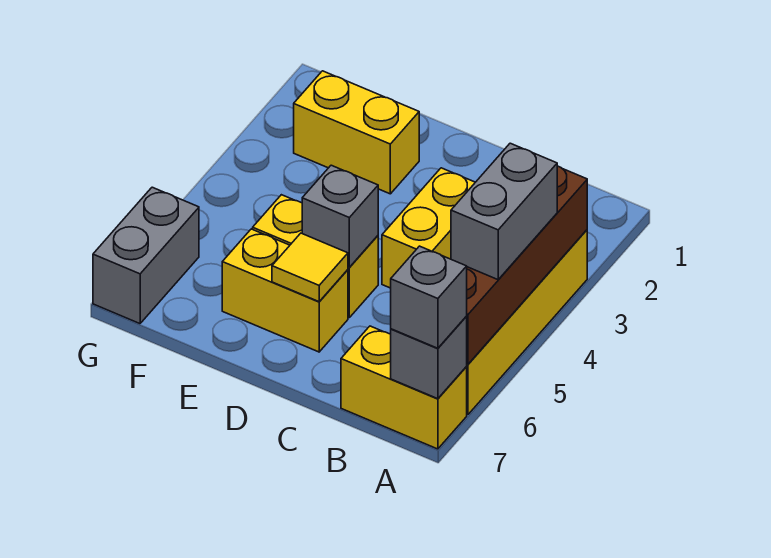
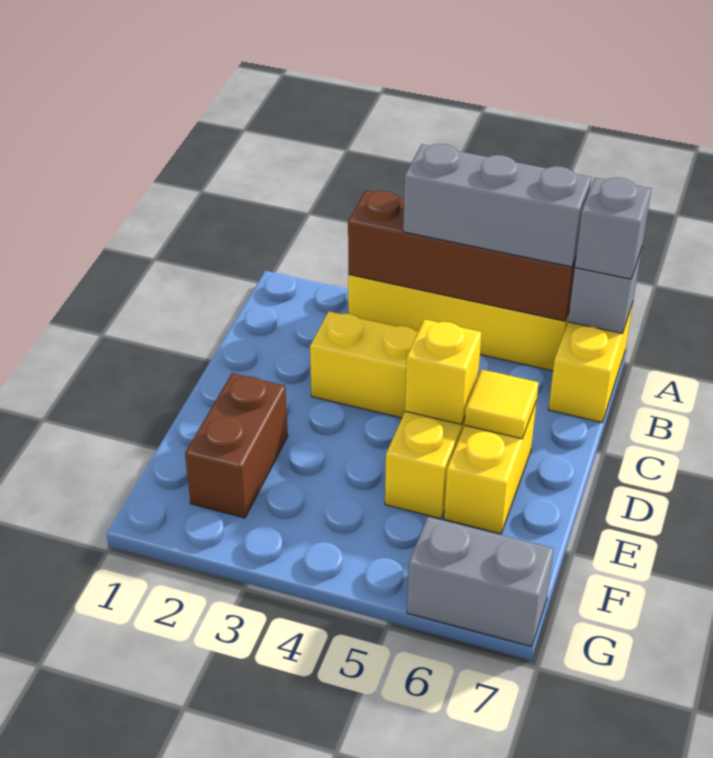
grey brick A4:A5 level 3 -> grey brick A4:A6 level 3
grey brick D5 level 2 -> yellow brick D5 level 2
yellow brick E2:F2 level 1 -> brown brick E2:F2 level 1

